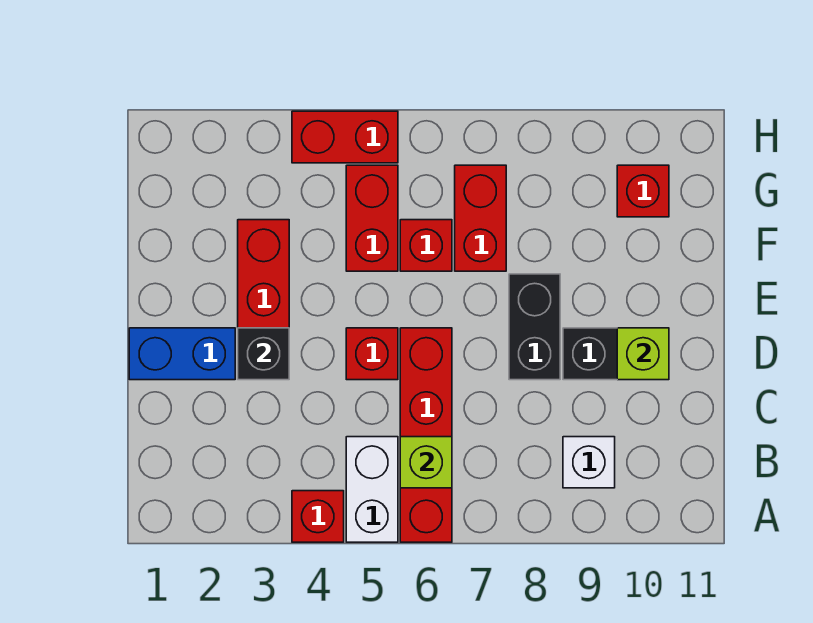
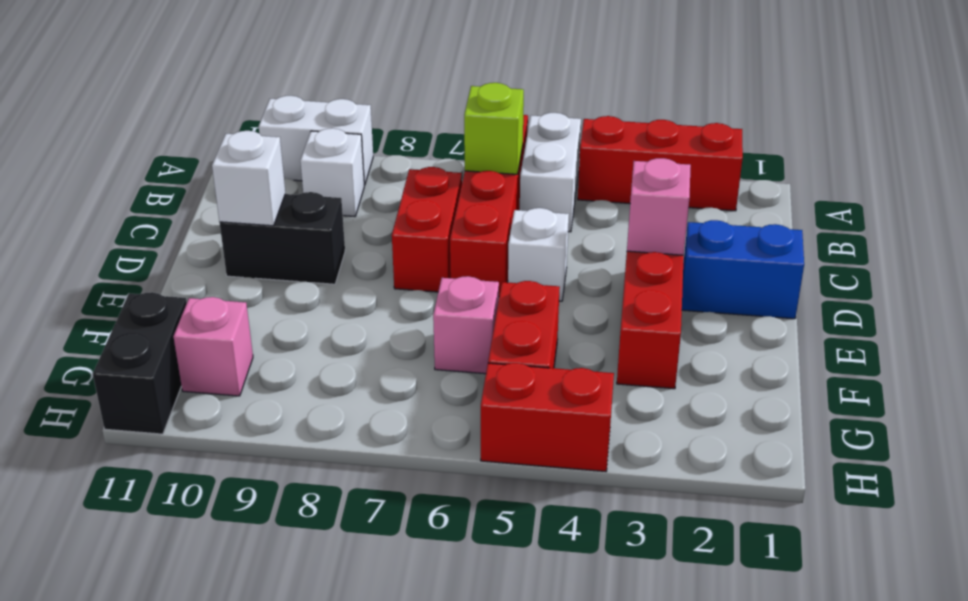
red brick A4 level 1 -> red brick A2:A4 level 1
none -> white brick A9:A10 level 1
black brick D3 level 2 -> pink brick D3 level 2
red brick D5 level 1 -> white brick D5 level 1
black brick D8:E8 level 1 -> black brick G11:H11 level 1
lime brick D10 level 2 -> white brick D10 level 2
red brick F6 level 1 -> pink brick F6 level 1
red brick F7:G7 level 1 -> red brick C7:D7 level 1
red brick G10 level 1 -> pink brick G10 level 1

